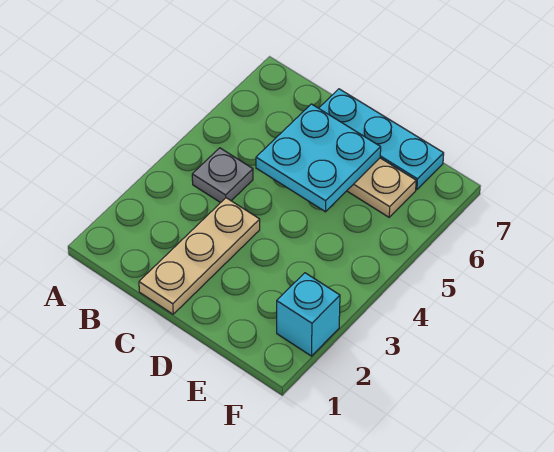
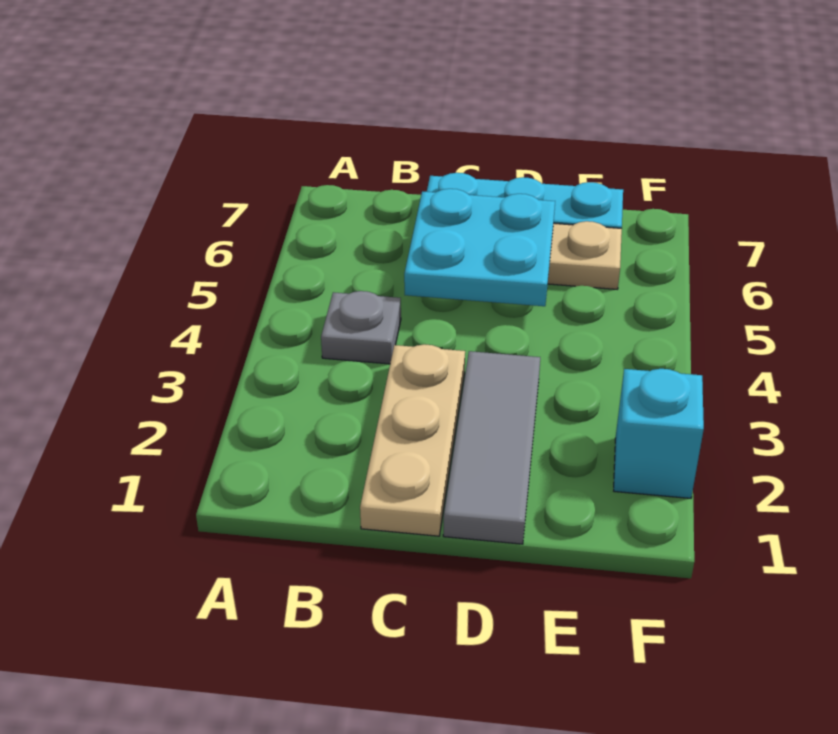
none -> grey tile D1:D3 level 1

